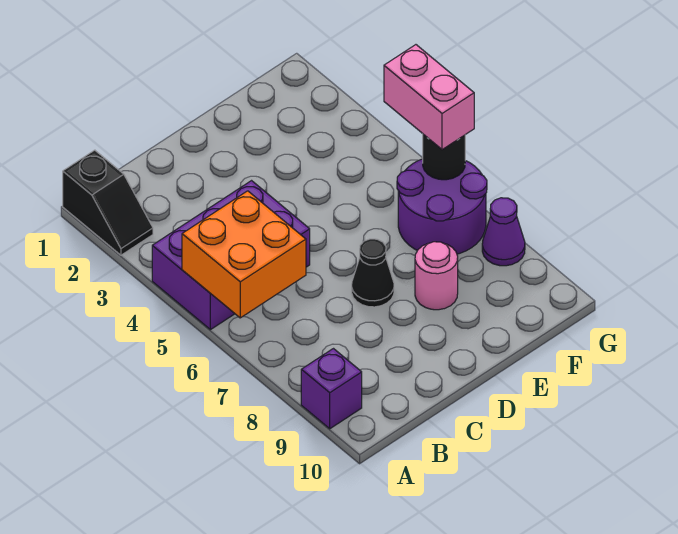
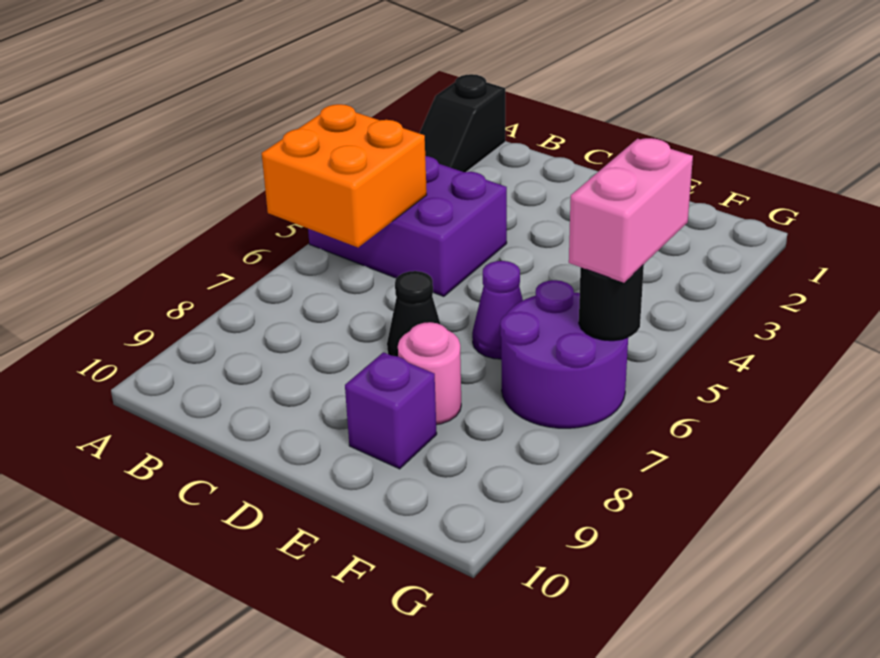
purple brick A9 level 1 -> purple brick E9 level 1
purple cone G8 level 1 -> purple cone E6 level 1

